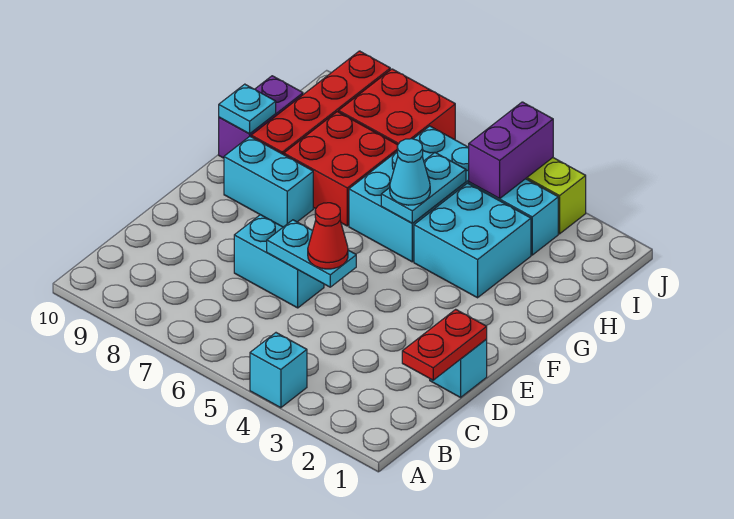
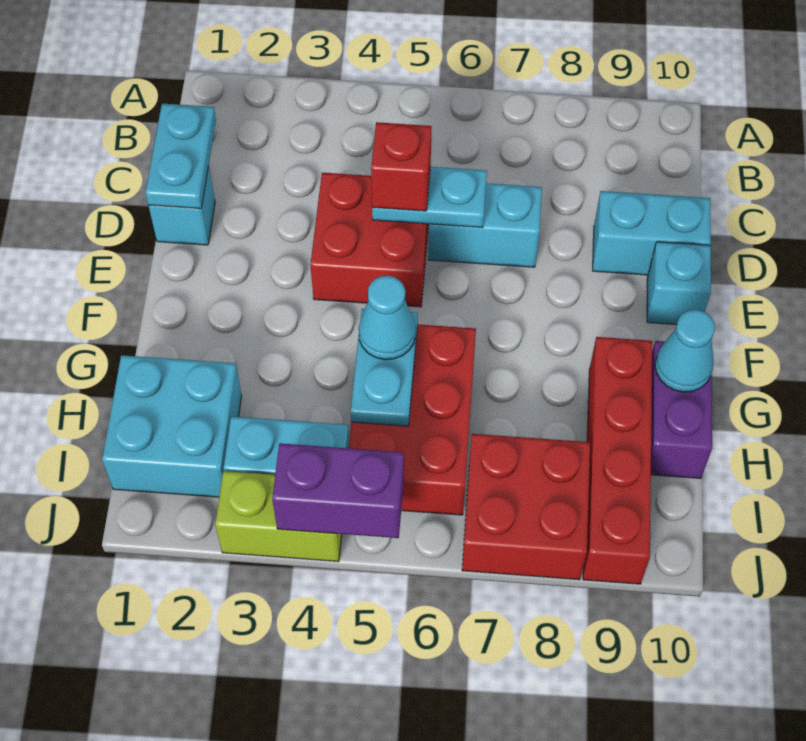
cyan brick A4 level 1 -> cyan brick E10 level 1
red plate C1:D1 level 2 -> cyan plate C1:D1 level 2
red cone D5 level 3 -> red brick D5 level 3
cyan brick F8:F9 level 1 -> cyan brick D9:D10 level 1
cyan brick G3:H4 level 1 -> cyan brick H1:I2 level 1
cyan brick G5:I6 level 1 -> red brick G5:I6 level 1
red brick G7:H8 level 1 -> red brick D4:E5 level 1
cyan plate G10 level 2 -> cyan cone G10 level 2
purple brick I4:J4 level 2 -> purple brick J4:J5 level 2

